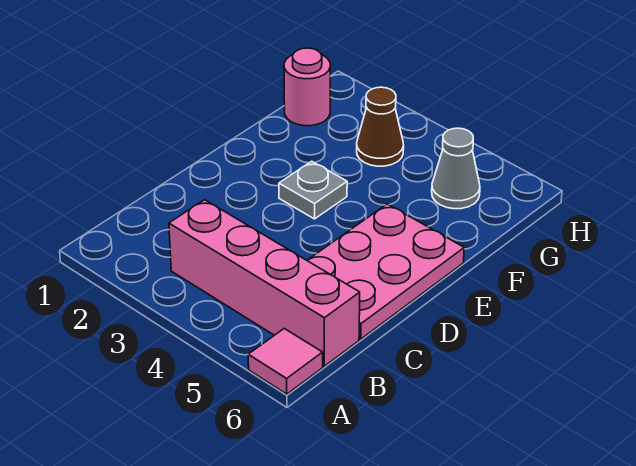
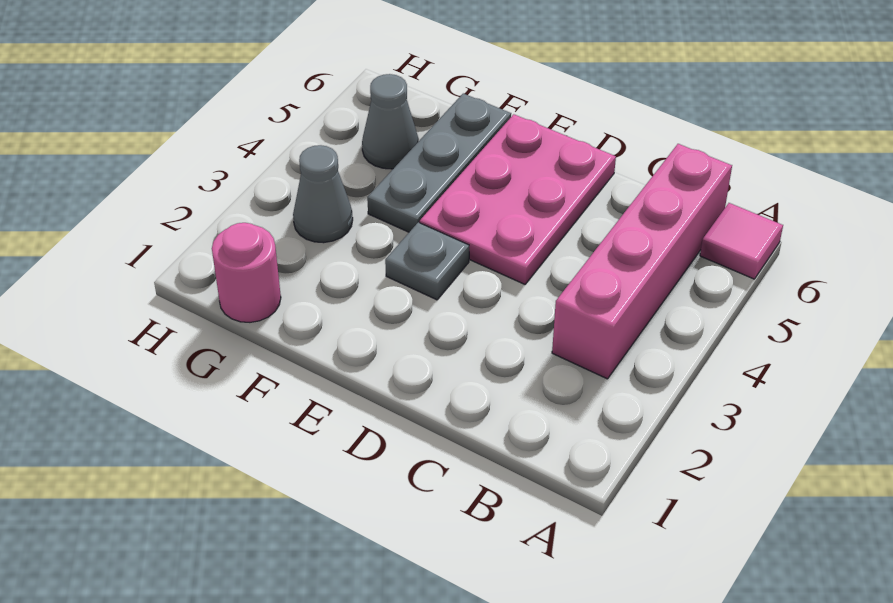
pink plate C5:E6 level 1 -> pink plate D4:E6 level 1
none -> grey plate F4:F6 level 1
brown cone G3 level 1 -> grey cone G3 level 1

